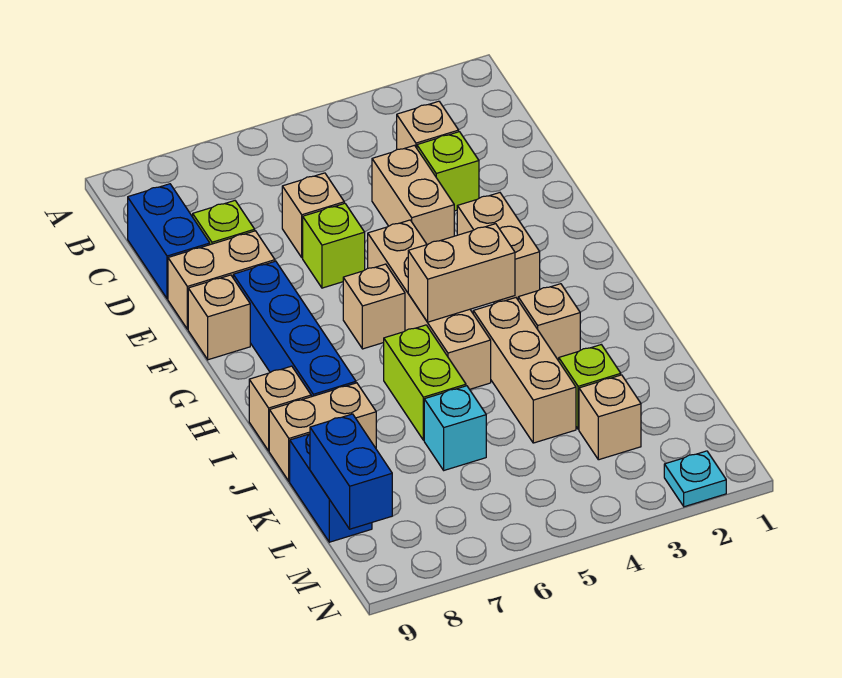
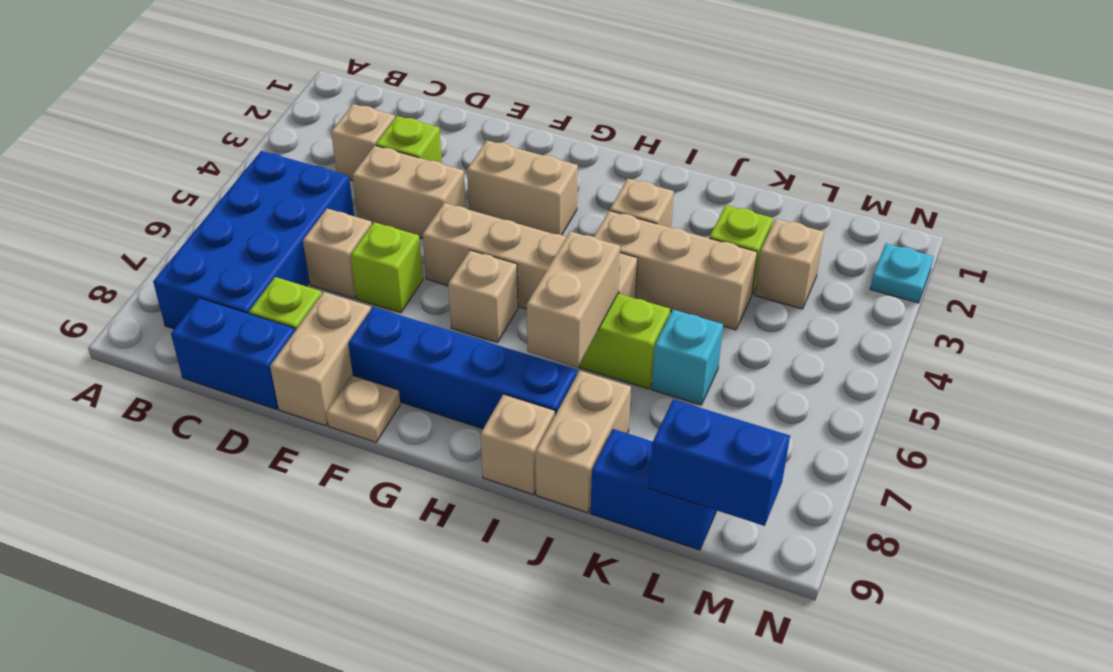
none -> blue brick B5:C8 level 1
tan brick F9 level 1 -> tan plate F9 level 1
tan brick H4:H5 level 2 -> tan brick I6:I7 level 2

